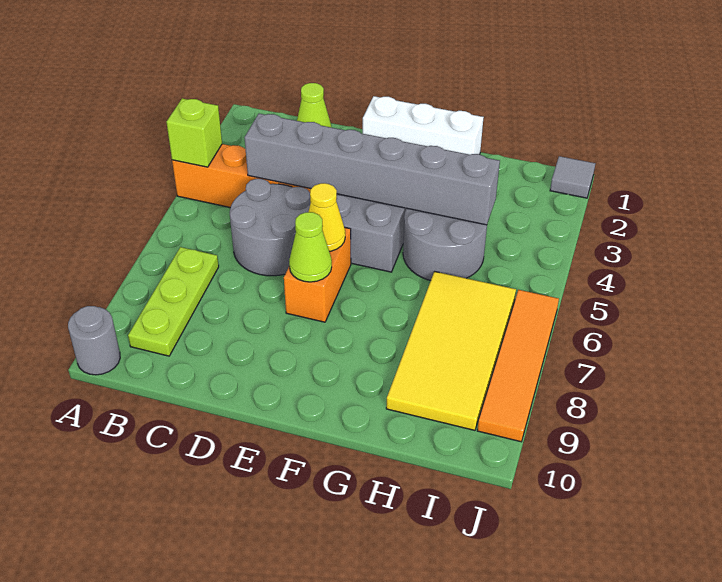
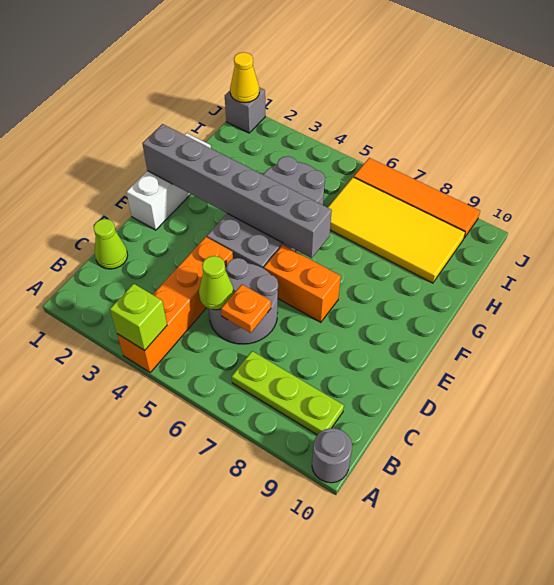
grey brick C4:H4 level 2 -> grey brick F1:F6 level 2
none -> orange plate C6 level 2
yellow cone E6 level 2 -> yellow cone J1 level 2
lime cone E7 level 2 -> lime cone C5 level 2
grey tile J1 level 1 -> grey brick J1 level 1

